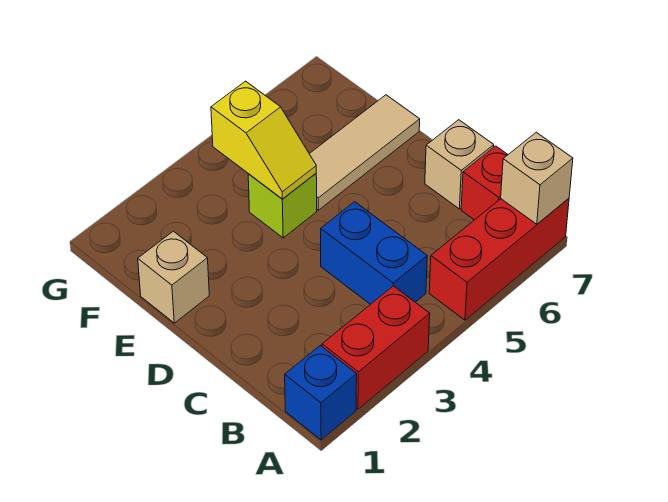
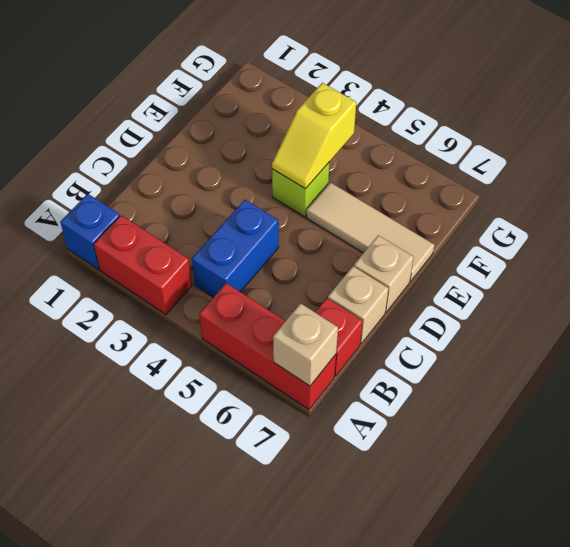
tan brick E1 level 1 -> tan brick D7 level 1

